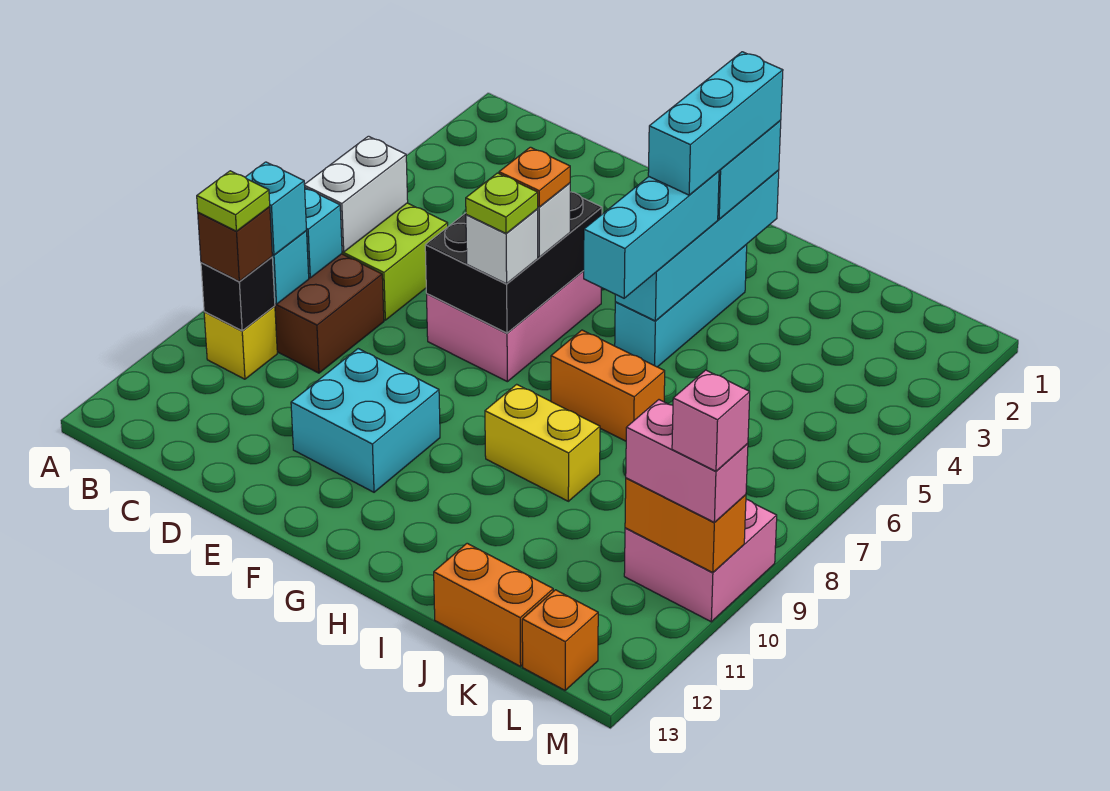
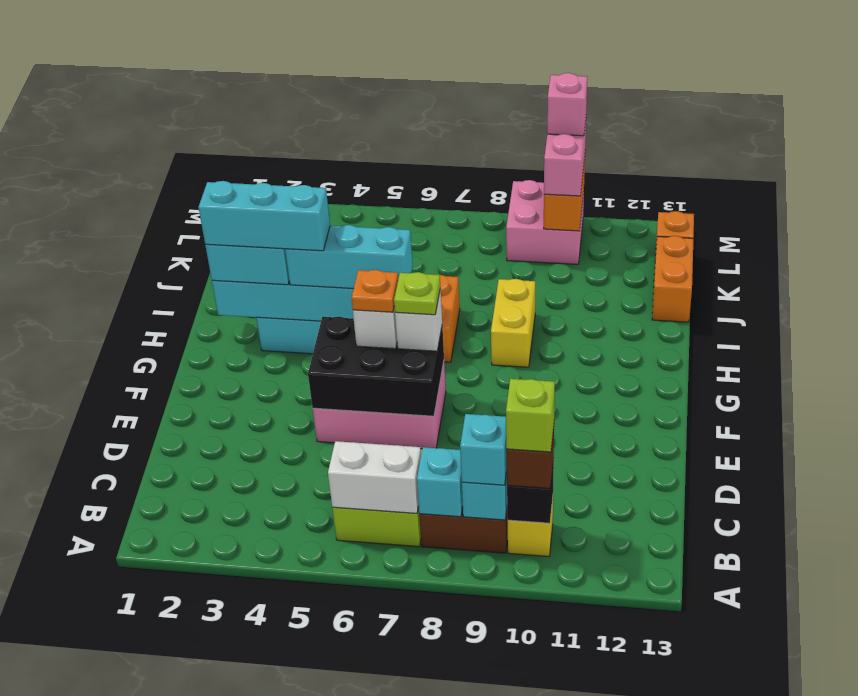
lime plate B10 level 4 -> lime brick B10 level 4
cyan brick E10:F11 level 1 -> none

